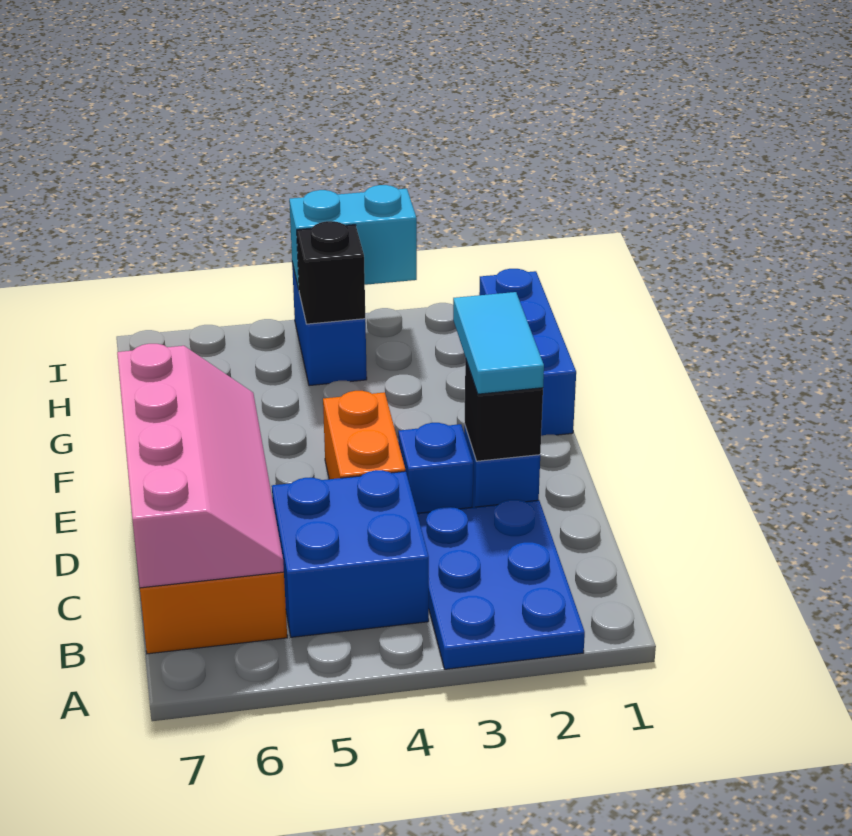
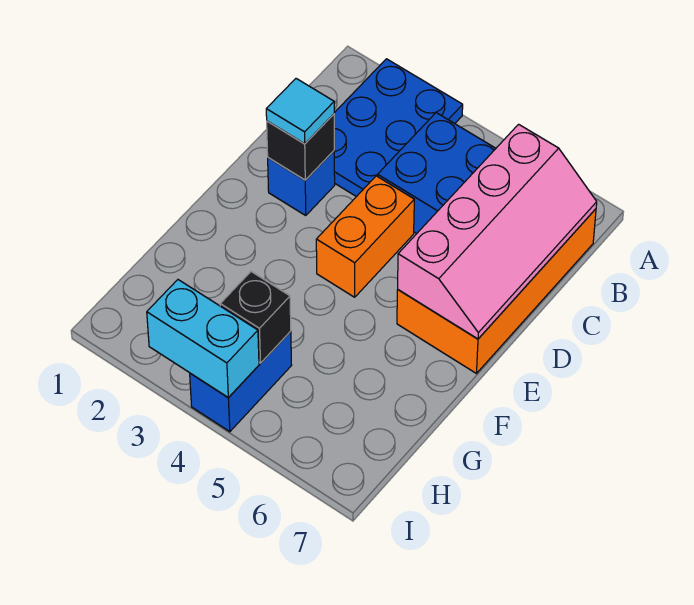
pink slope B6:E7 level 2 top 7 -> pink slope B6:E7 level 2 top 6
cyan tile D2:E2 level 3 -> cyan tile D2 level 3
blue brick D3 level 1 -> none
blue brick F1:H1 level 1 -> none

